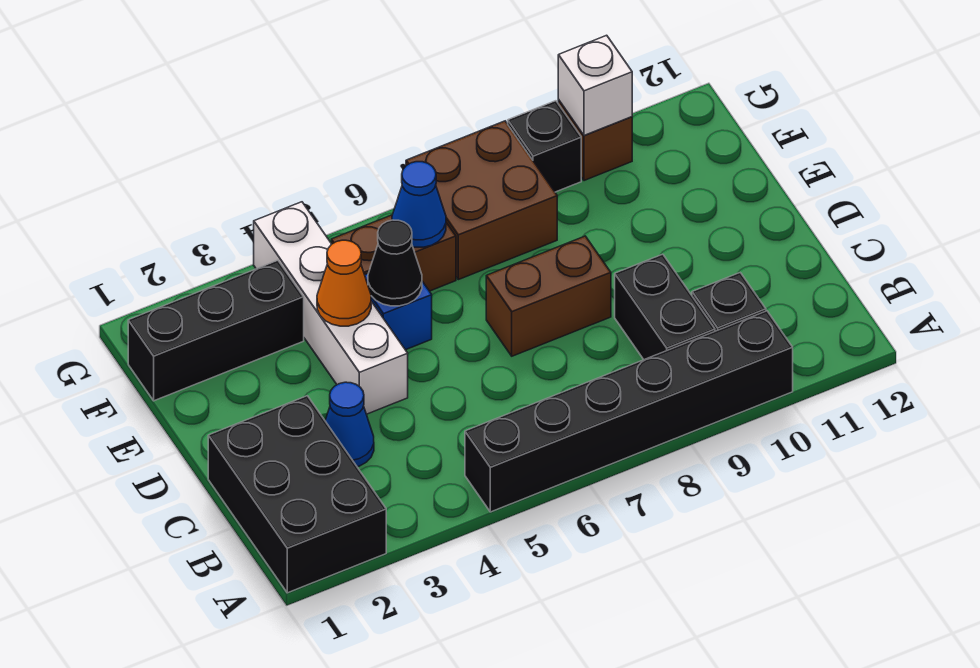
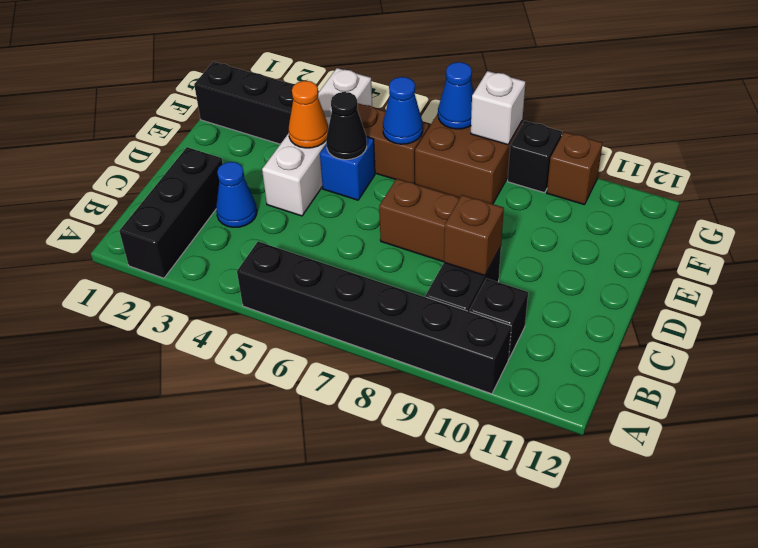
black brick A1:C2 level 1 -> black brick A2:C2 level 1
none -> brown brick C9 level 2
none -> blue cone G7 level 2
white brick G10 level 2 -> white brick G8 level 2

